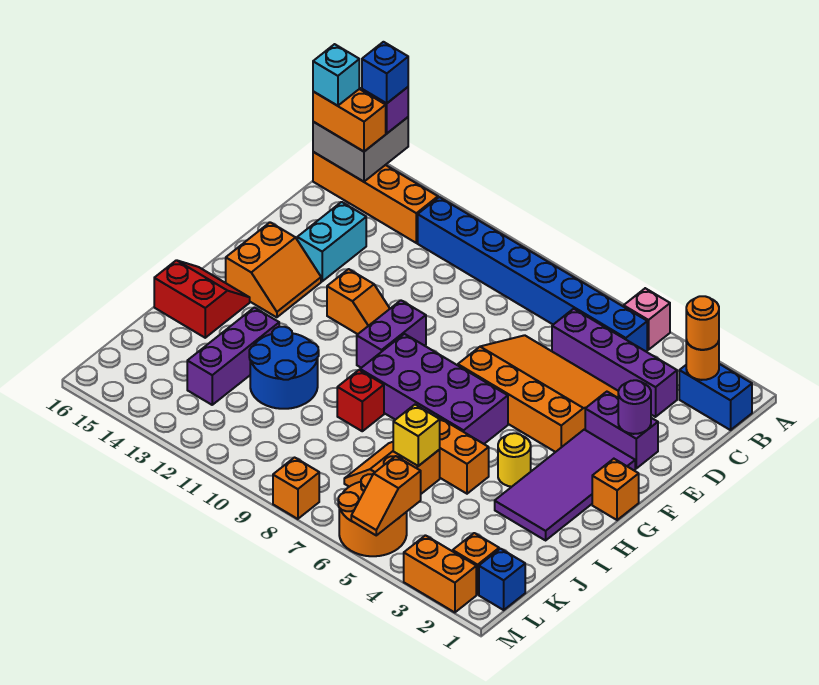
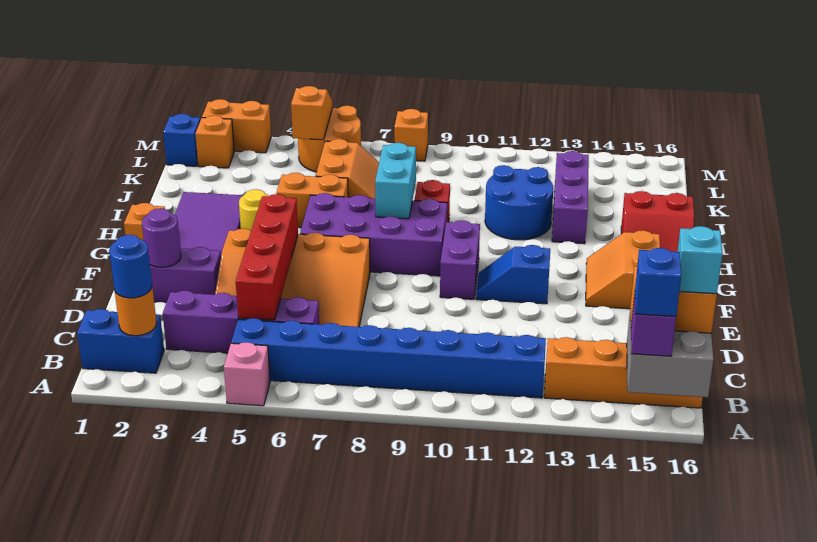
orange round brick B2 level 3 -> blue round brick B2 level 3
none -> red brick C5:F5 level 2
cyan brick D14:E14 level 1 -> cyan brick H8:I8 level 2
orange slope F11:F12 level 1 top 12 -> blue slope F11:F12 level 1 top 12
yellow brick J6 level 2 -> none

